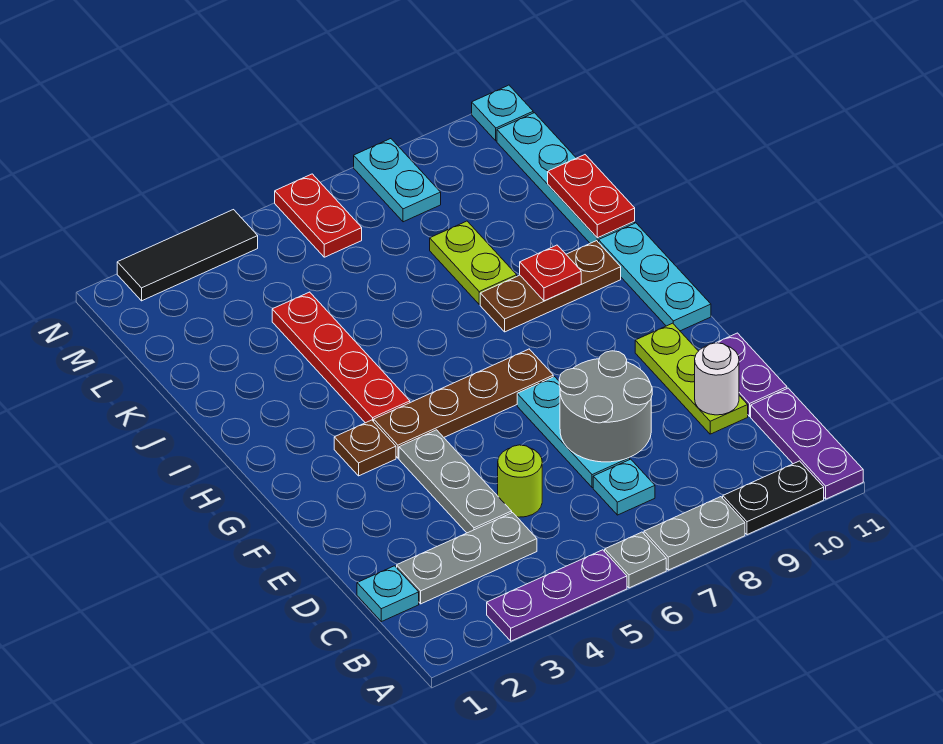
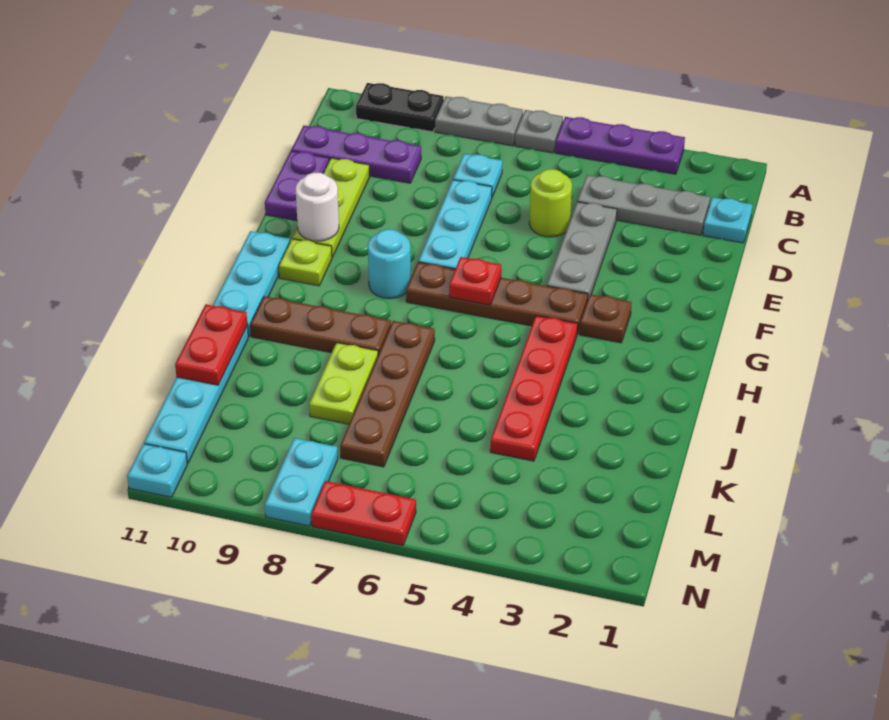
purple plate A11:C11 level 1 -> purple plate C9:C11 level 1
grey round brick D7:E8 level 2 -> none
white round brick D10 level 2 -> white round brick F10 level 2
none -> cyan round brick G8 level 1
none -> lime plate G10 level 1
none -> brown plate I7:L7 level 1
red plate I9 level 2 -> red plate G6 level 2
red plate M6:N6 level 1 -> red plate N6:N7 level 1
black tile N2:N4 level 1 -> none

